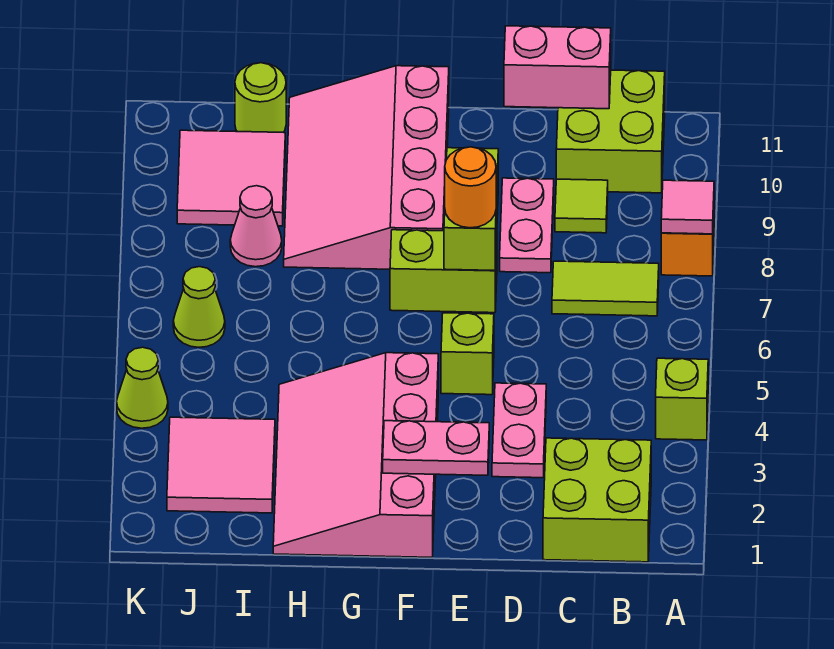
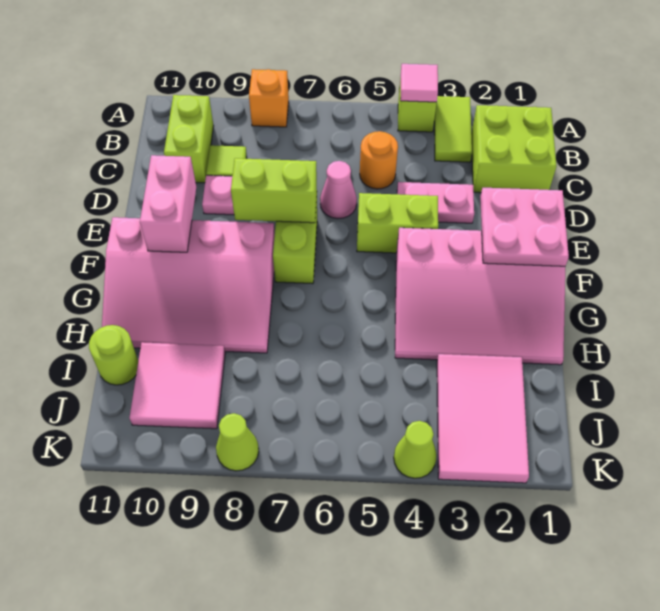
pink tile A8 level 2 -> pink tile A4 level 2
lime tile B7:C7 level 1 -> lime tile A3:B3 level 1
lime brick B10:C11 level 1 -> lime brick B10:C10 level 1
pink brick C11:D11 level 2 -> pink brick E10:F10 level 2
pink plate E2:F2 level 2 -> pink plate E1:F2 level 2
lime brick E5 level 1 -> lime brick E4:E5 level 1
orange round brick E7 level 3 -> orange round brick C5 level 1
pink tile I2:J3 level 1 -> pink tile I2:K3 level 1
pink cone I8 level 1 -> pink cone D6 level 1
lime cone J6 level 1 -> lime cone K8 level 1

